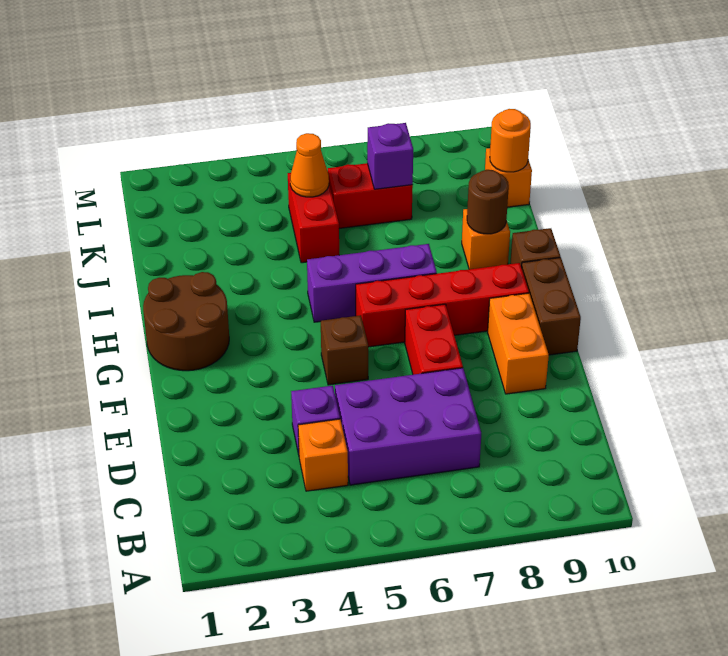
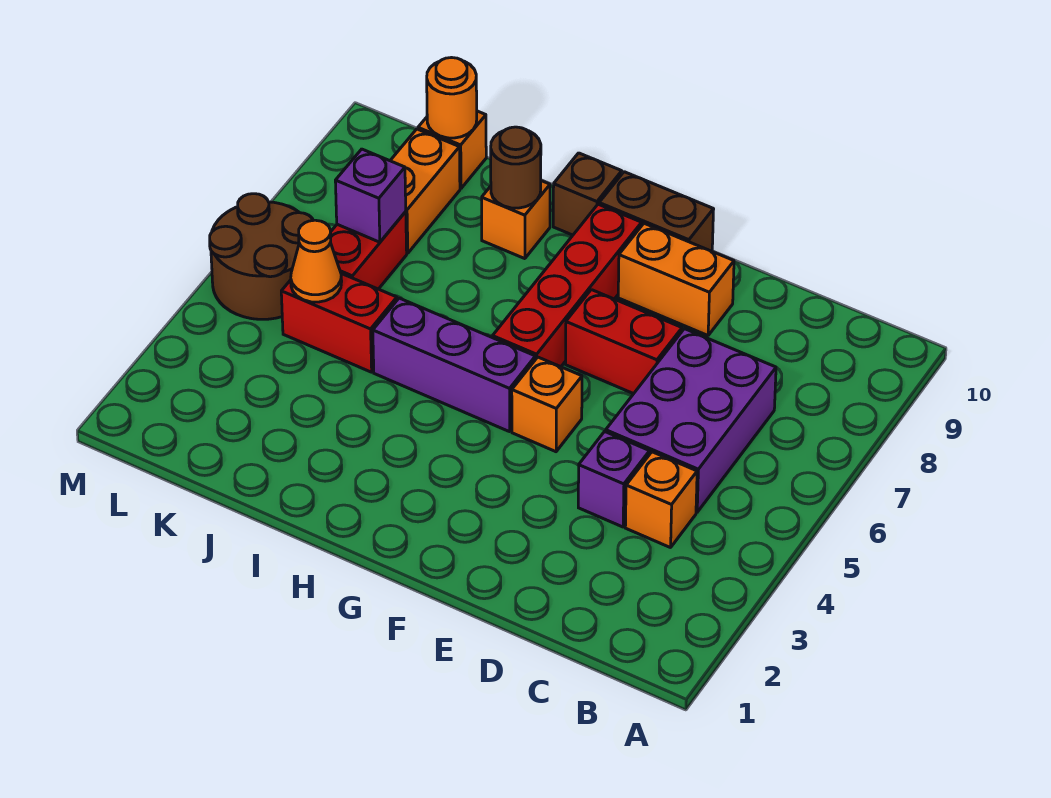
brown brick F5 level 1 -> orange brick F5 level 1
brown round brick G1:H2 level 1 -> brown round brick L5:M6 level 1
purple brick H5:H7 level 1 -> purple brick G5:I5 level 1
none -> orange brick K8:K9 level 1

